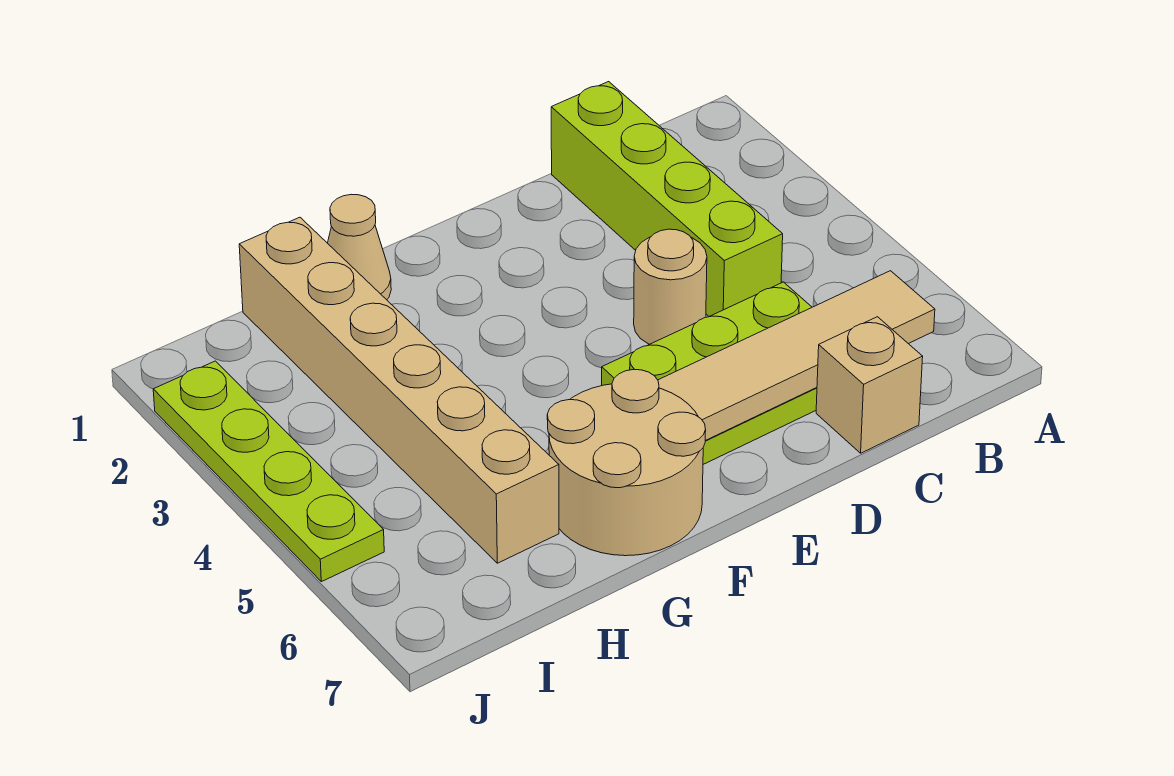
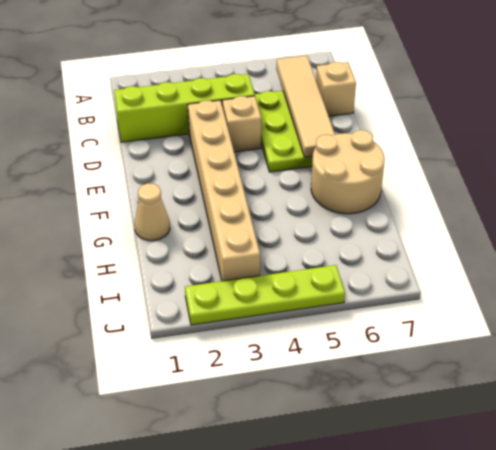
tan round brick D4 level 1 -> tan brick D4 level 1
tan brick H1:H6 level 1 -> tan brick D3:I3 level 1

